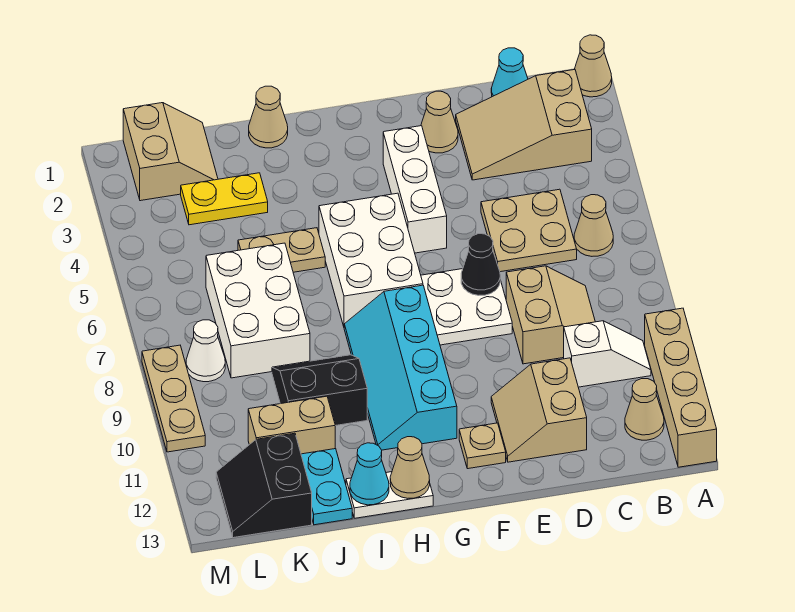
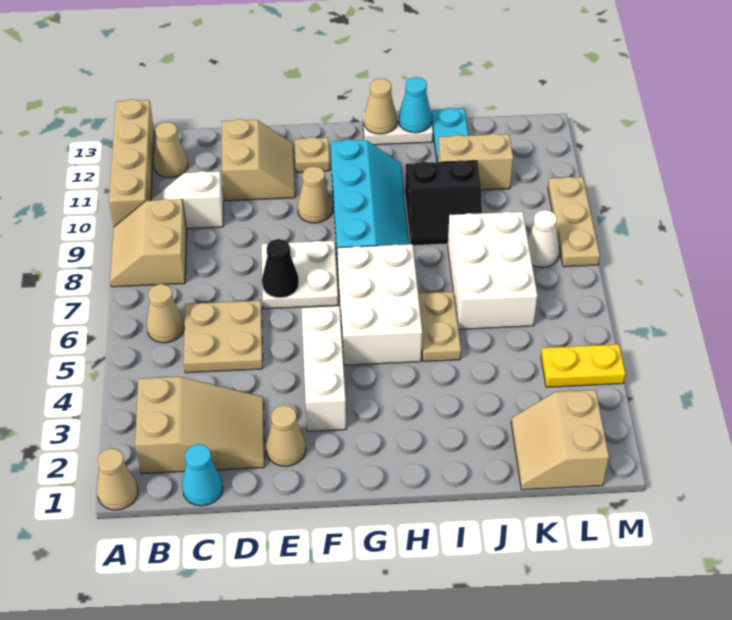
tan slope C8:D9 level 1 top D -> tan slope A8:B9 level 1 top B
tan cone I1 level 1 -> tan cone F10 level 1
tan plate I5:J5 level 1 -> tan plate I5:I6 level 1
yellow plate J3:K3 level 1 -> yellow plate L4:M4 level 1
black slope K12:L13 level 1 top K -> none

